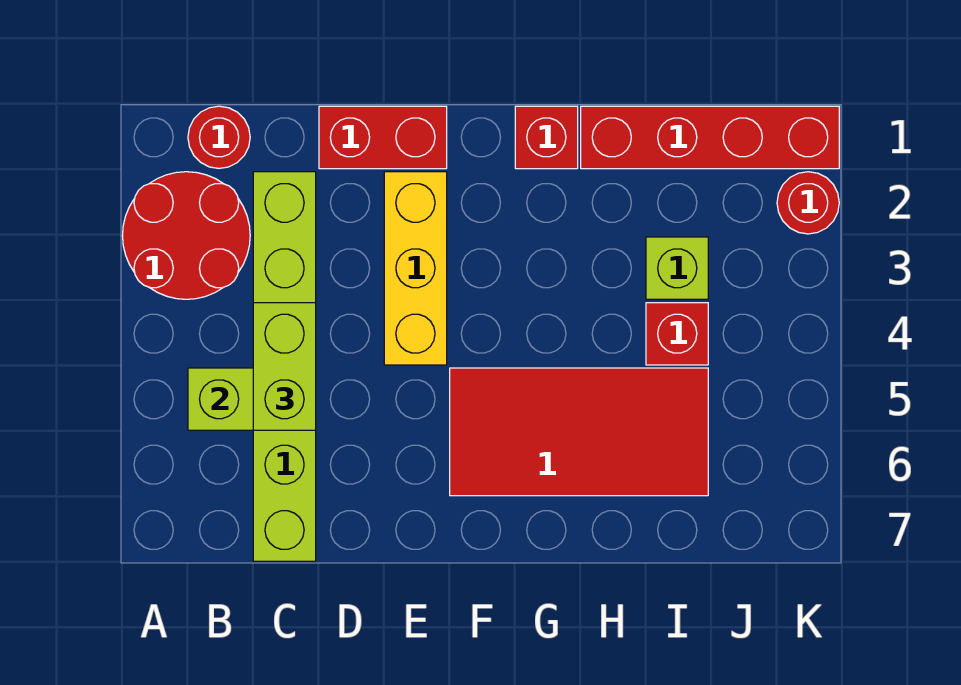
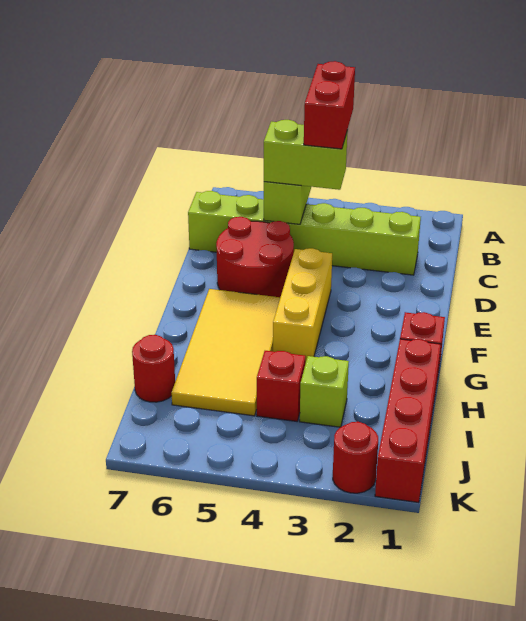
red round brick A2:B3 level 1 -> red round brick D5:E6 level 1
red round brick B1 level 1 -> red round brick I7 level 1
red brick D1:E1 level 1 -> red brick B4:C4 level 4
yellow brick E2:E4 level 1 -> yellow brick E4:G4 level 1
red tile F5:I6 level 1 -> yellow tile F5:I6 level 1

